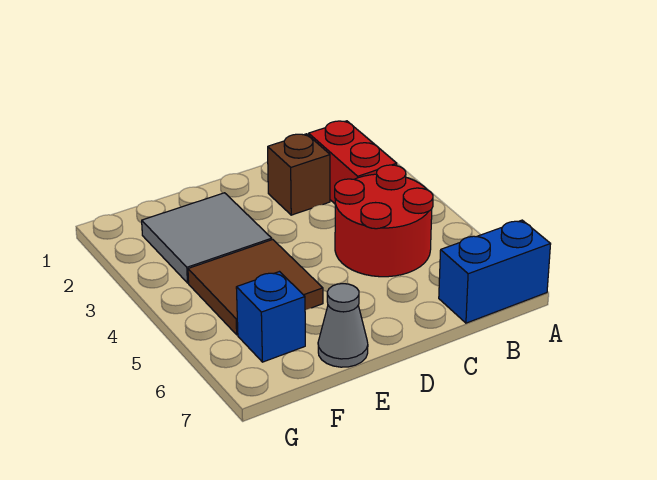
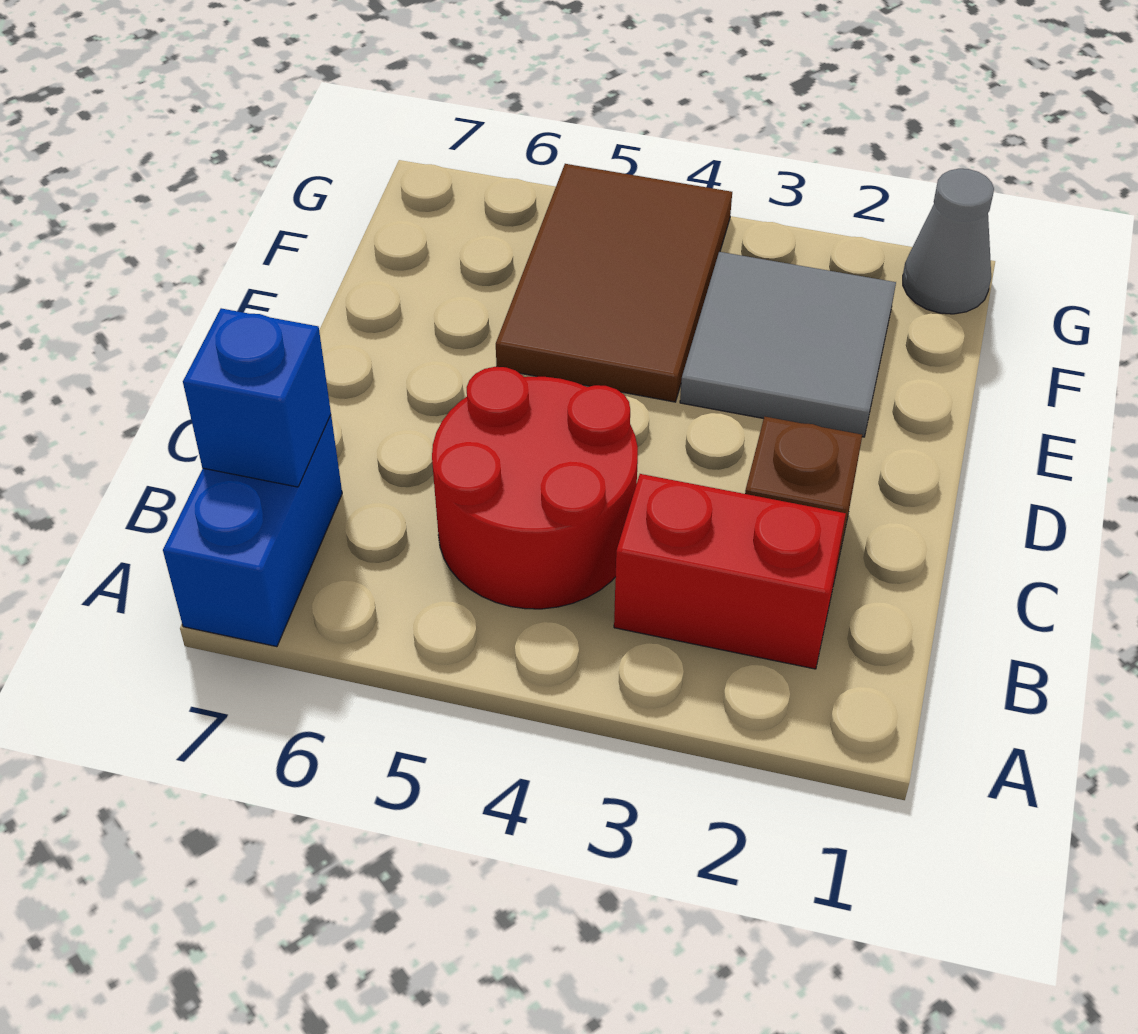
brown tile E4:F5 level 1 -> brown tile E4:G5 level 1
grey cone E7 level 1 -> grey cone G1 level 1
blue brick F6 level 1 -> blue brick B7 level 2

